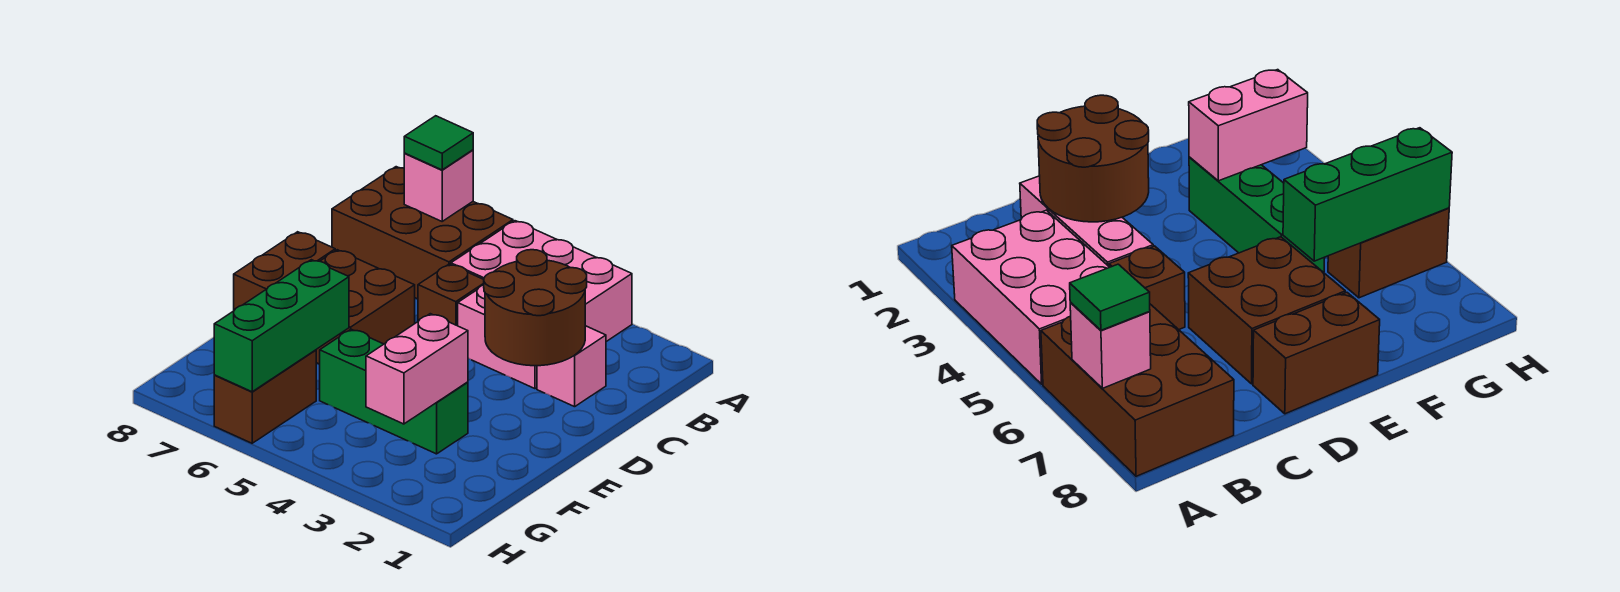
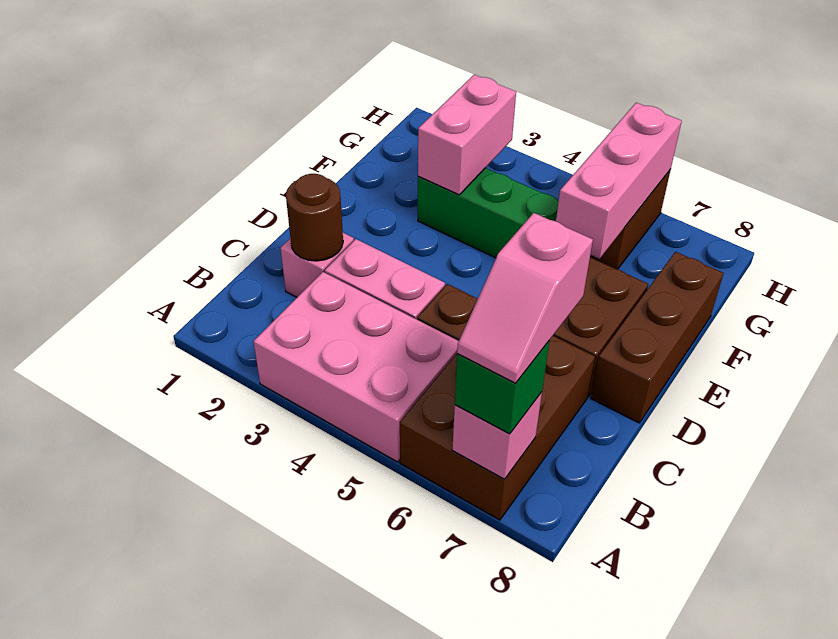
brown brick A6:B8 level 1 -> brown brick A6:C7 level 1
green tile A7 level 3 -> green brick A7 level 3
none -> pink slope A7:B7 level 4 top B
brown round brick C2:D3 level 2 -> brown round brick C2 level 2
brown brick D8:E8 level 1 -> brown brick D8:F8 level 1
green brick F6:H6 level 2 -> pink brick F6:H6 level 2

